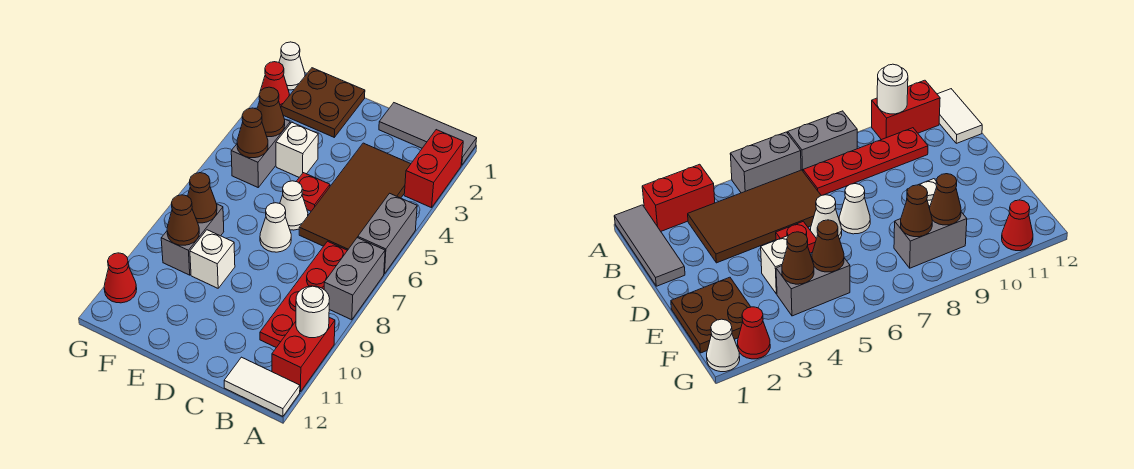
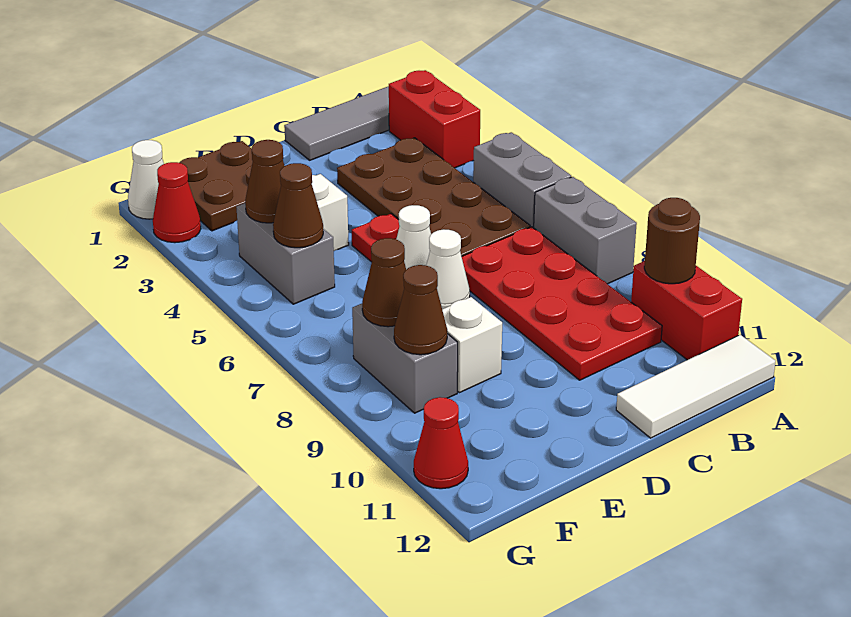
white round brick A10 level 2 -> brown round brick A10 level 2
white tile A12:B12 level 1 -> white tile A12:C12 level 1
brown tile B3:C6 level 1 -> brown plate B3:C6 level 1
red plate B7:B10 level 1 -> red plate B7:C10 level 1

